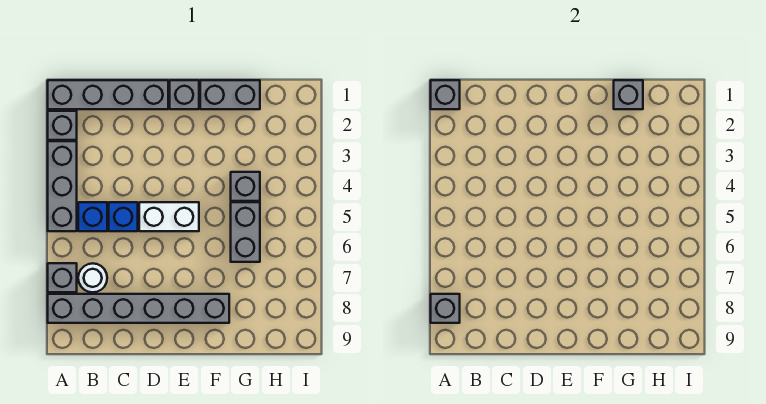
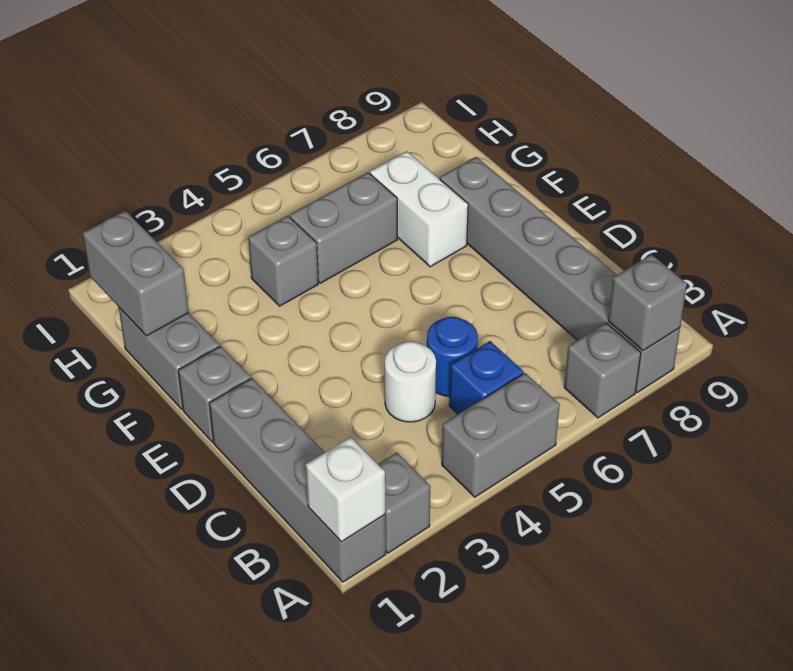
grey brick A1 level 2 -> white brick A1 level 2
grey brick A3:A5 level 1 -> grey brick A4:A5 level 1
white round brick B7 level 1 -> white round brick C4 level 1
blue brick C5 level 1 -> blue round brick C5 level 1
white brick D5:E5 level 1 -> white brick F7:G7 level 1
grey brick G1 level 2 -> grey brick G1:H1 level 2

